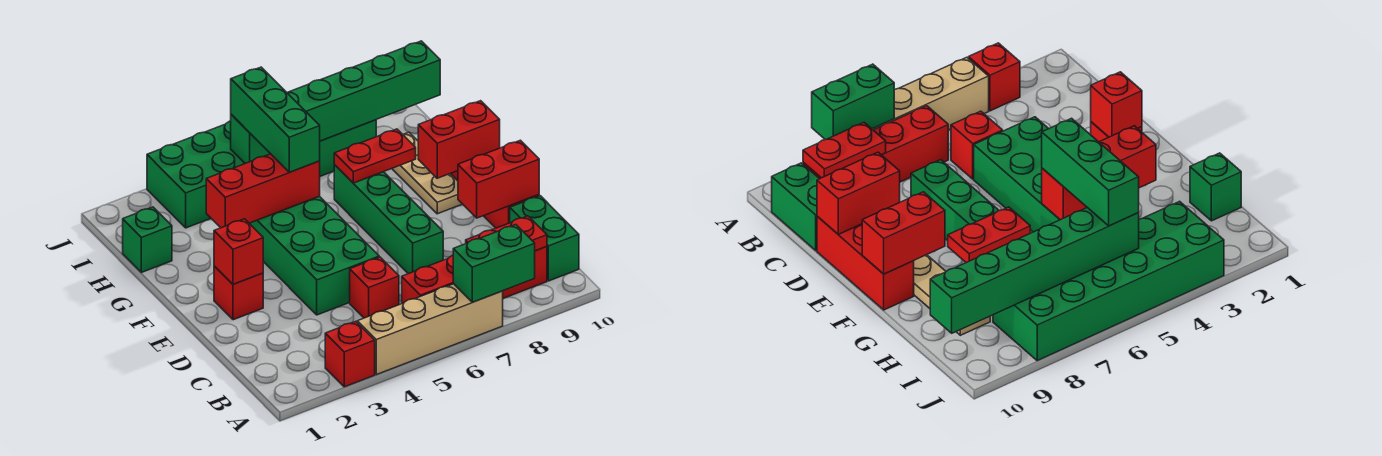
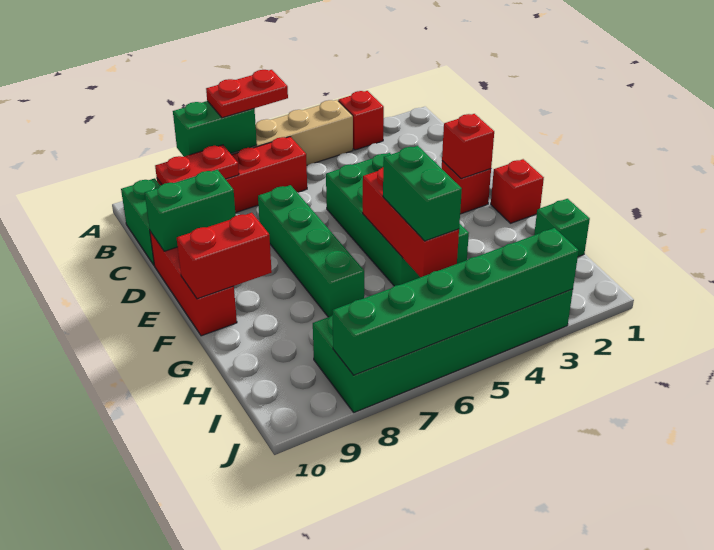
red brick C5 level 1 -> red brick F1 level 1
red brick D9:D10 level 2 -> green brick D9:D10 level 2
tan plate F9:H9 level 1 -> none
red brick G3:G5 level 2 -> red brick F5:H5 level 2
green brick G5:I5 level 3 -> green brick G5:H5 level 3
red plate G7:G8 level 2 -> red plate A6:A7 level 3
green brick I5:I10 level 2 -> green brick J3:J8 level 2

